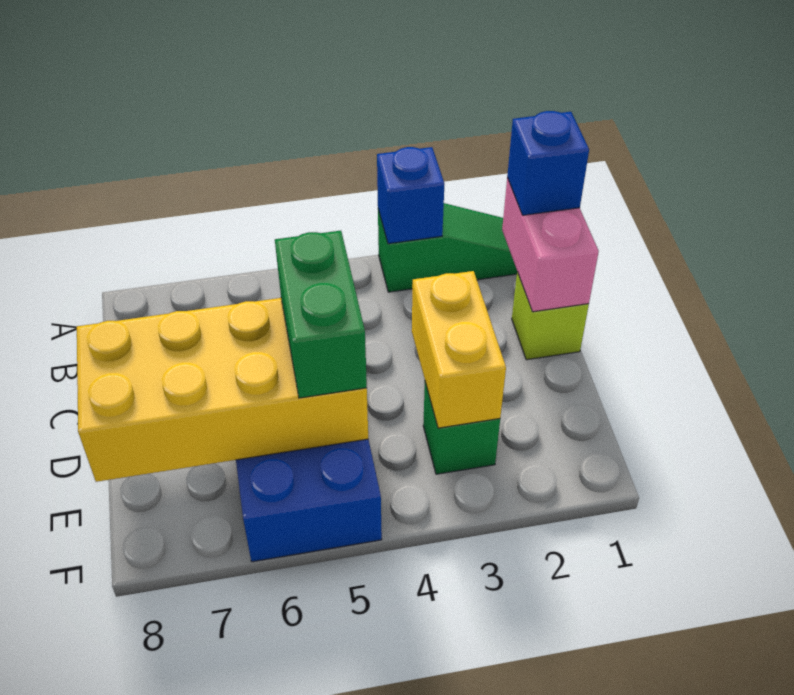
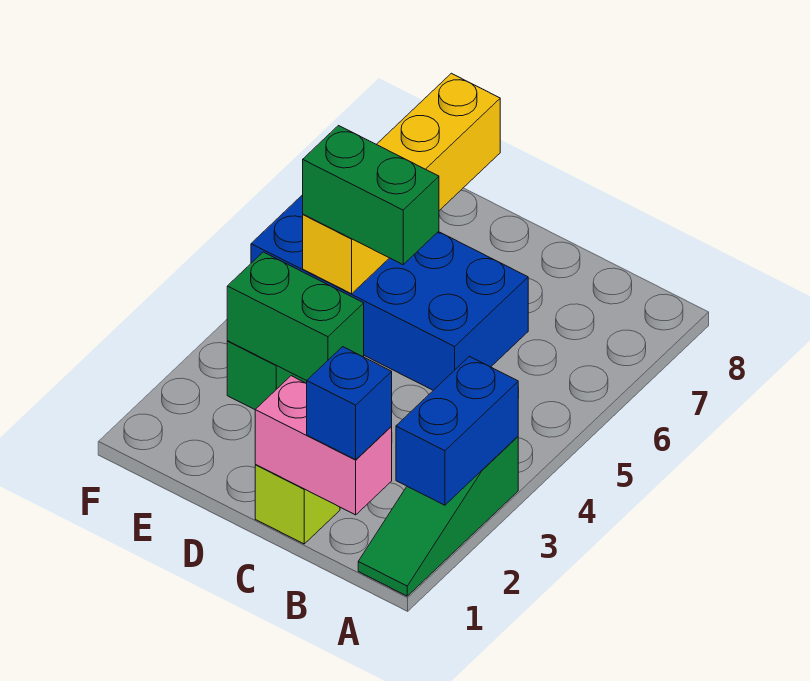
blue brick A3 level 2 -> blue brick A2:A3 level 2
yellow brick D3:E3 level 2 -> green brick D3:E3 level 2
yellow brick D5:E8 level 2 -> yellow brick E5:E8 level 2

